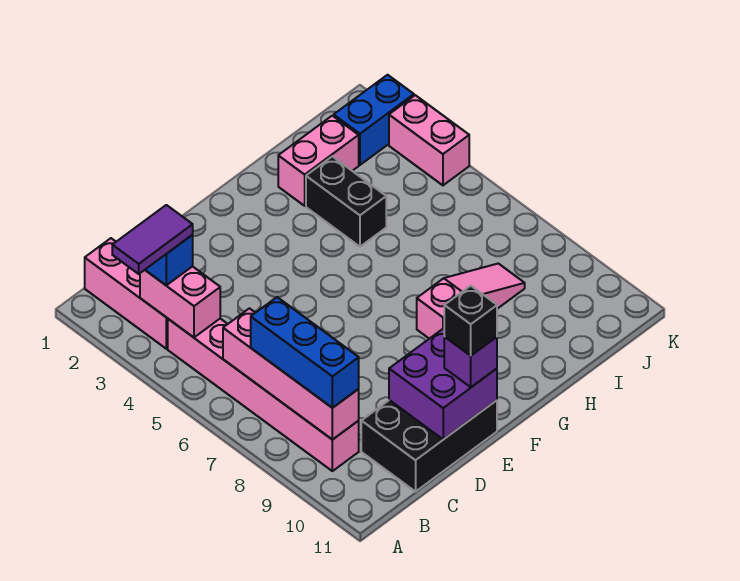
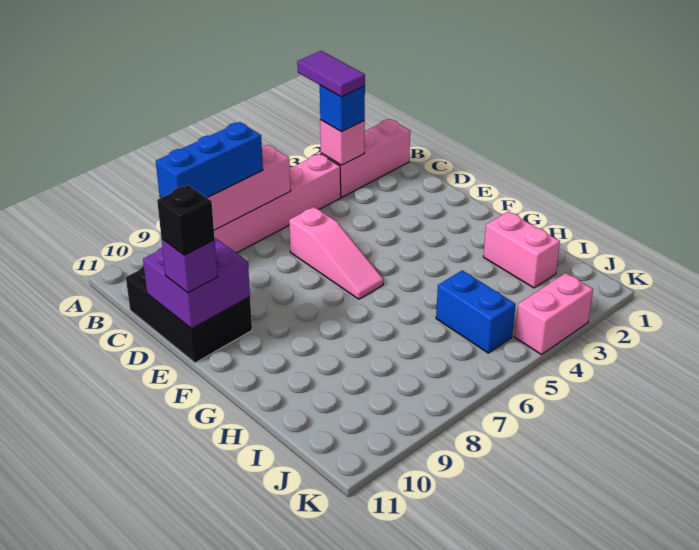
pink brick B3:B4 level 2 -> pink brick B3 level 2
pink slope G8:I8 level 1 top G -> pink slope D6:F6 level 1 top D
black brick H3:H4 level 1 -> none
blue brick J2:K2 level 1 -> blue brick I5:J5 level 1

